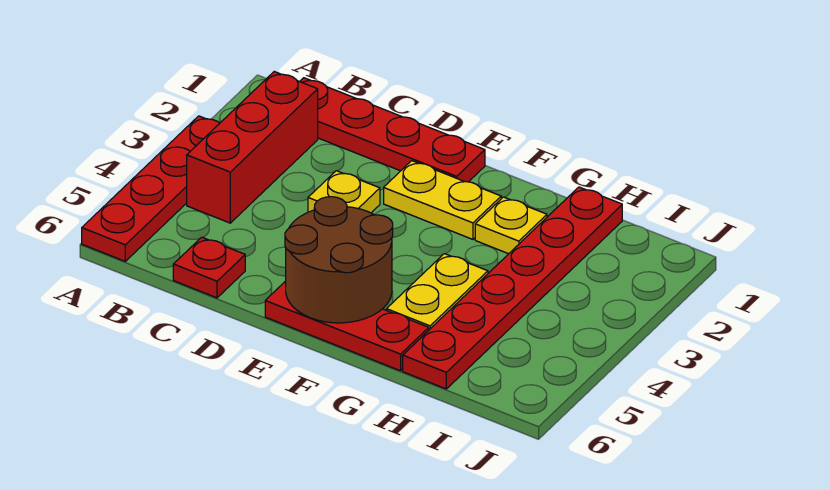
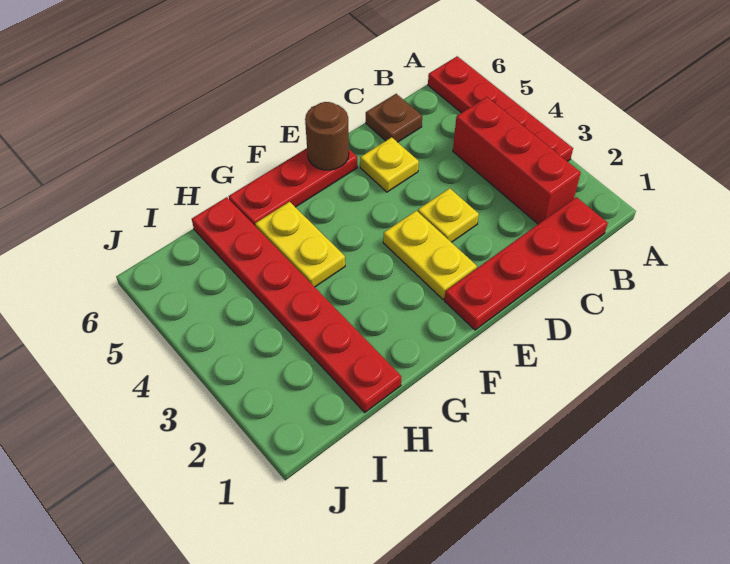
red plate C6 level 1 -> brown plate C6 level 1
yellow plate E2:F2 level 1 -> yellow plate E2:E3 level 1
brown round brick E5:F6 level 2 -> brown round brick E6 level 2
yellow plate G2 level 1 -> yellow plate D5 level 1

